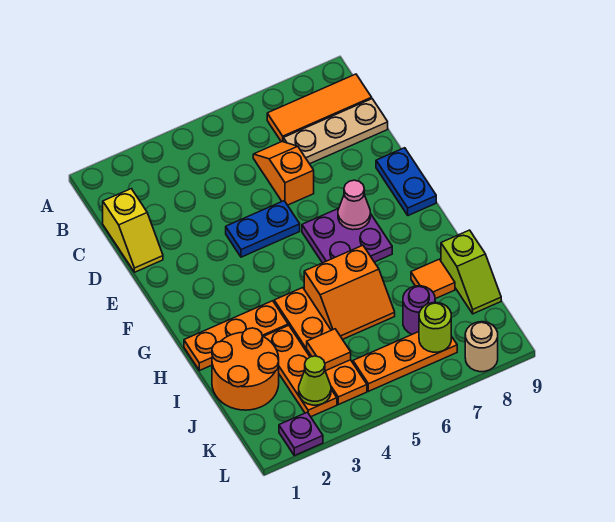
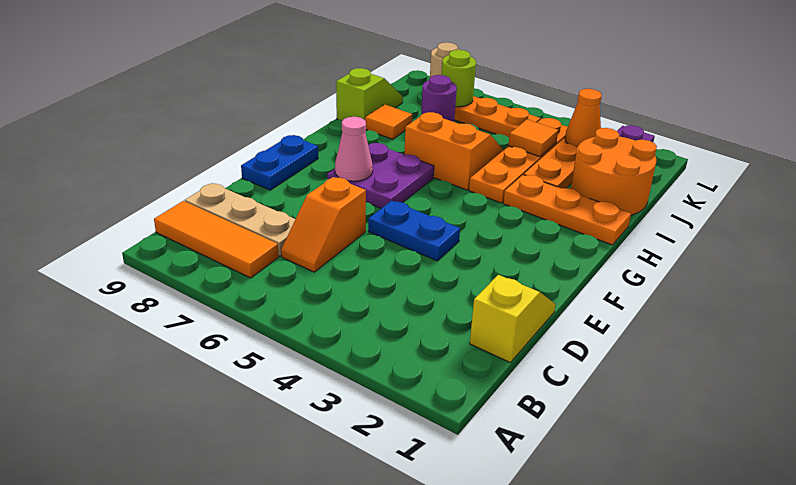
lime cone K3 level 2 -> orange cone K3 level 2

